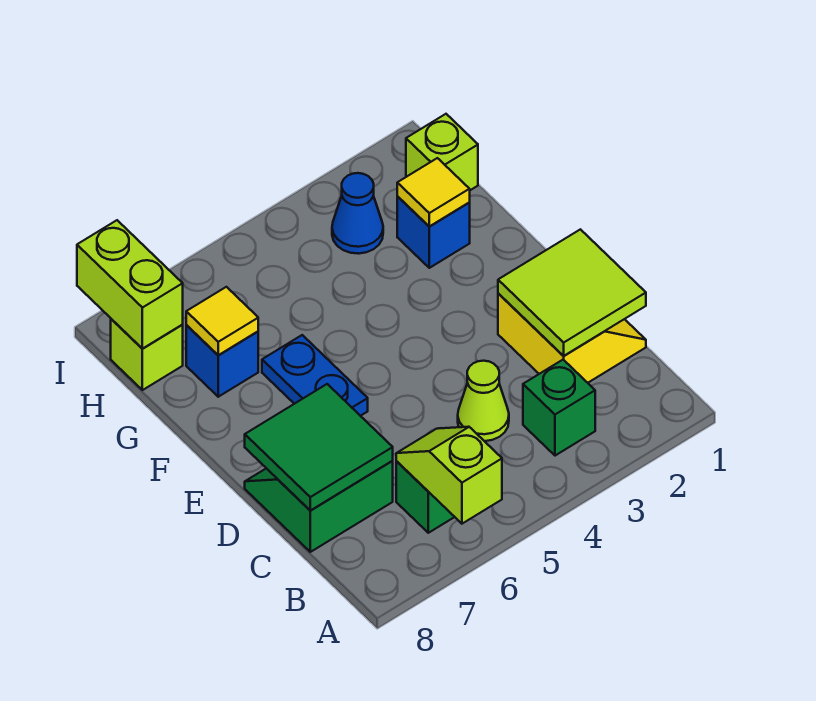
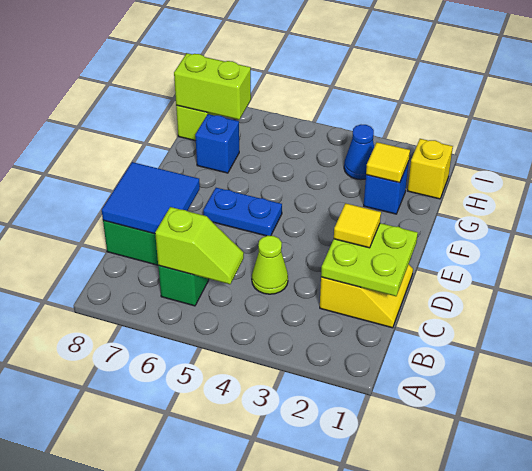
lime slope A6:B6 level 2 top A -> lime slope B5:B6 level 2 top 6
green brick B3 level 1 -> none
lime tile C1:D2 level 2 -> lime plate C1:D2 level 2
green tile C7:D8 level 2 -> blue tile C7:D8 level 2
blue plate E6:F6 level 1 -> blue plate E5:E6 level 1
yellow tile G7 level 2 -> yellow tile D2 level 3
lime brick H1 level 1 -> yellow brick H1 level 1
lime brick H8:I8 level 2 -> lime brick H7:H8 level 2

